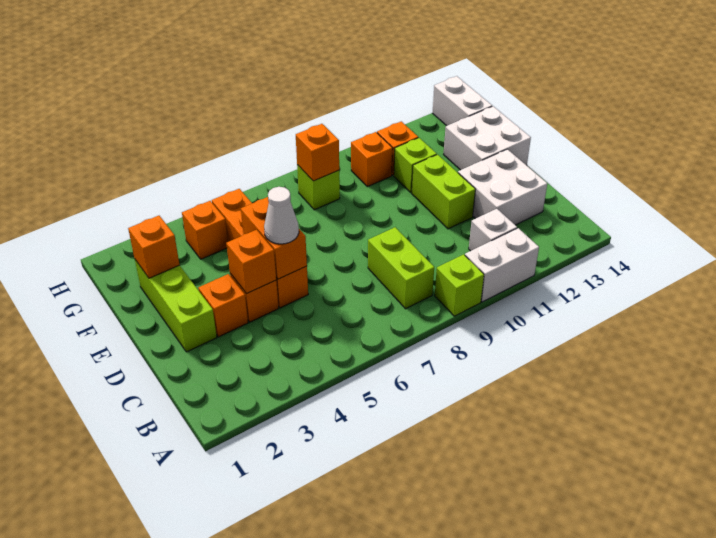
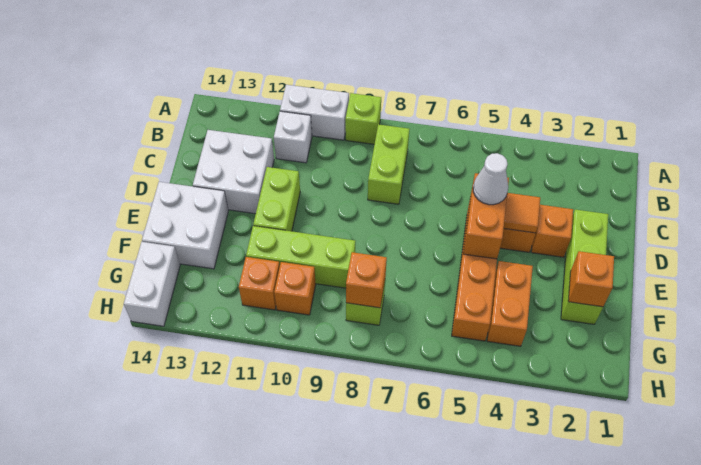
orange brick D4 level 2 -> orange tile D4 level 2
lime brick F11 level 1 -> lime brick F9:F11 level 1
orange brick G4 level 1 -> orange brick F4:G4 level 1

